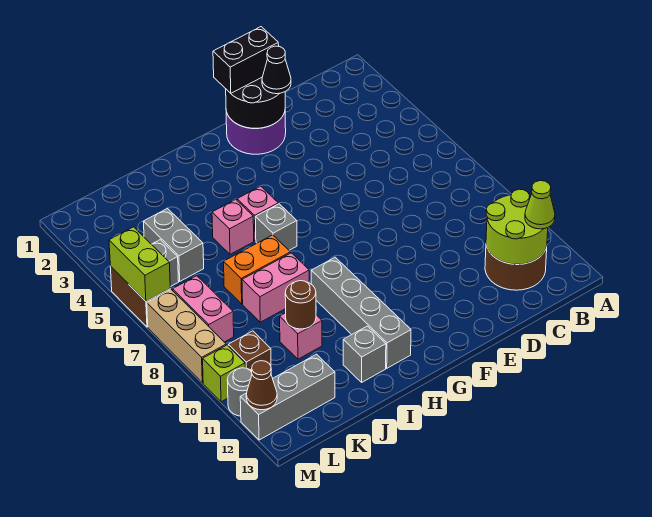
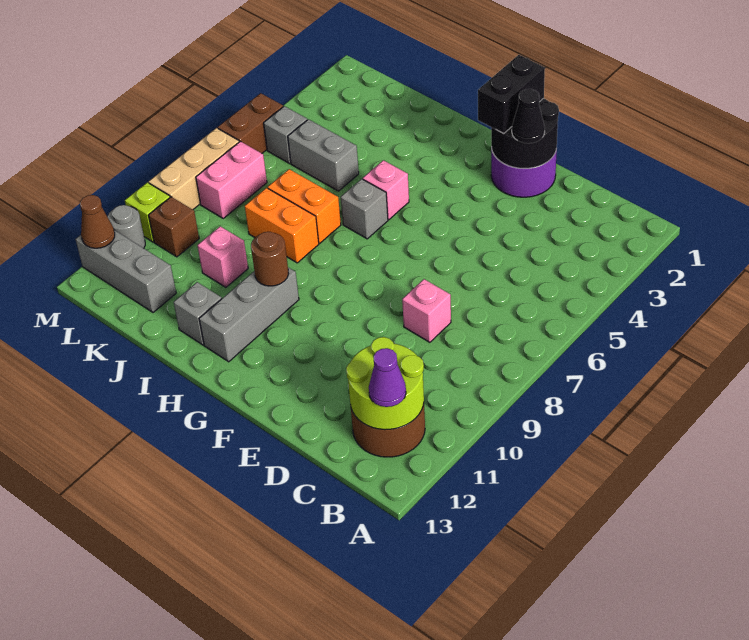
lime cone B12 level 3 -> purple cone B12 level 3
black brick E1:F1 level 3 -> black brick F1:F2 level 3
grey brick H9:H12 level 1 -> grey brick H10:H12 level 1
pink brick I5 level 1 -> pink brick D8 level 1
pink brick I8:J8 level 1 -> orange brick I8:J8 level 1
brown round brick J10 level 2 -> brown round brick H10 level 2
grey brick K4:K5 level 1 -> grey brick J5:K5 level 1
lime brick M5:M6 level 2 -> none

